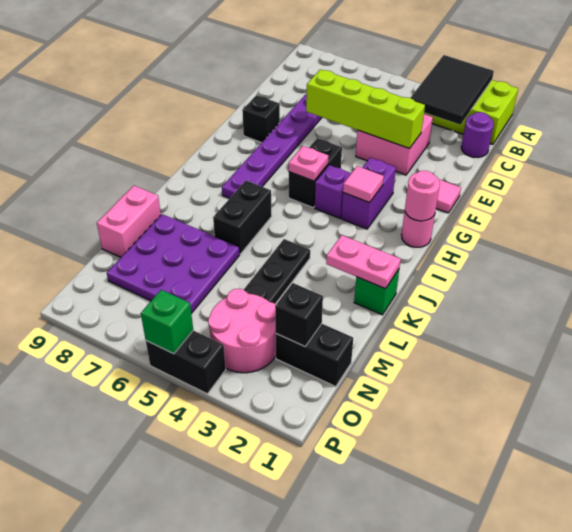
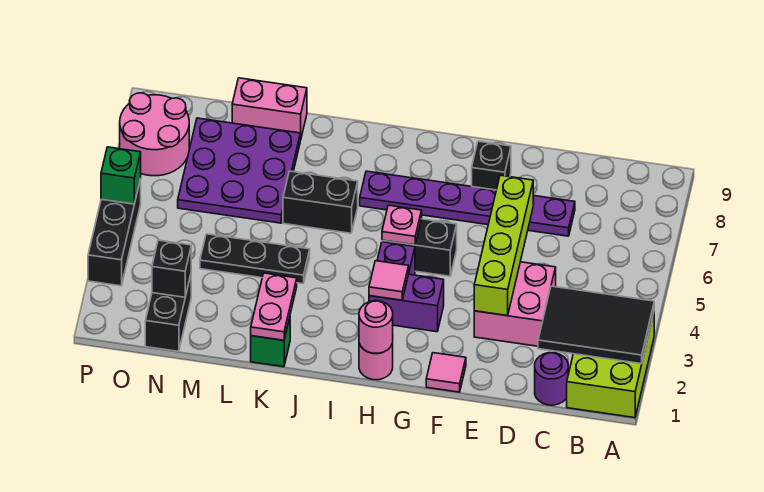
pink round brick N3:O4 level 1 -> pink round brick O7:P8 level 1
black brick P4:P5 level 1 -> black brick P3:P5 level 1

